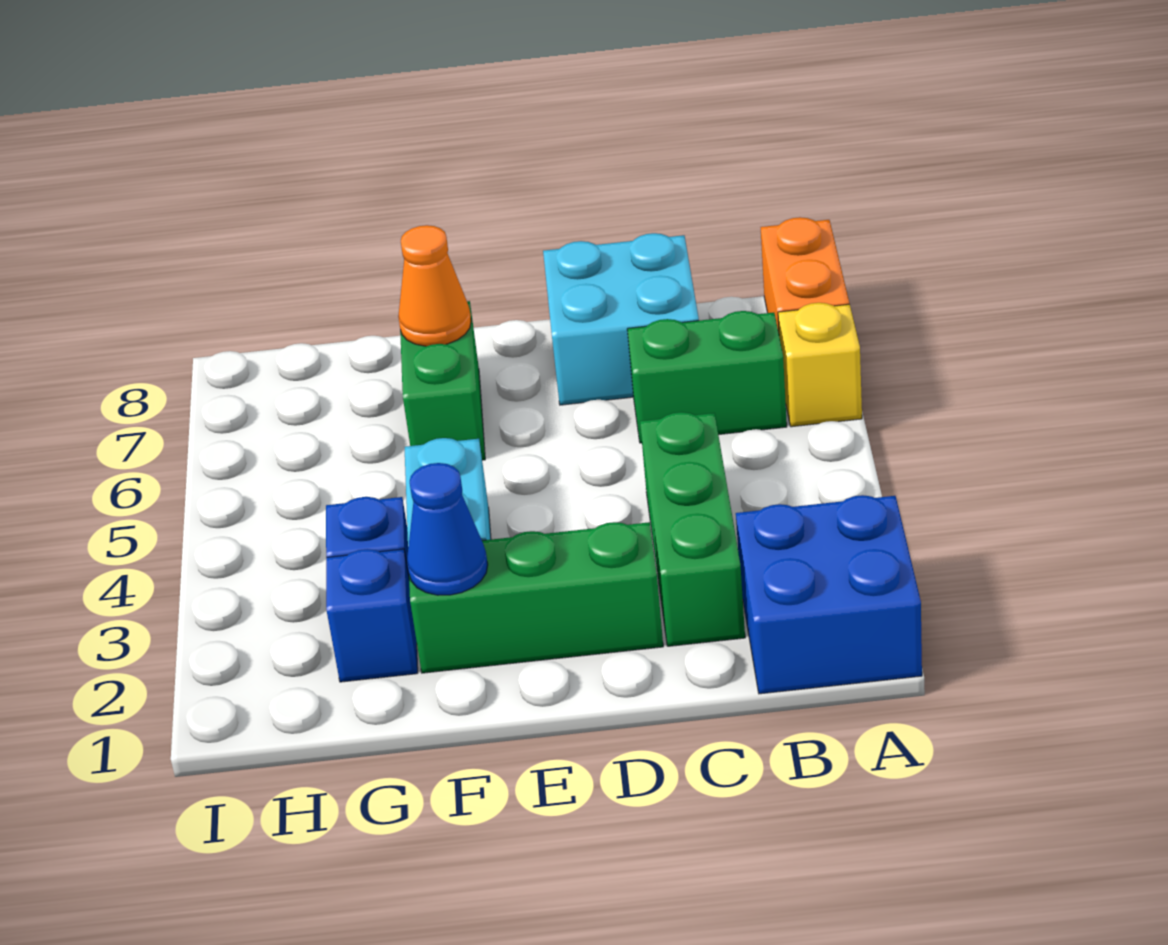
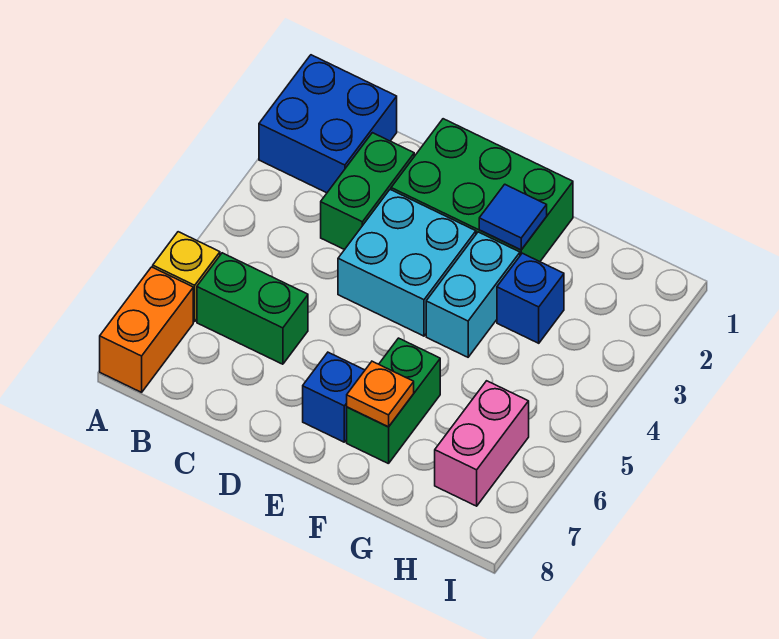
green brick C2:C4 level 1 -> green brick C2:C3 level 1
cyan brick C7:D8 level 1 -> cyan brick D3:E4 level 1
green brick D2:F2 level 1 -> green brick D1:F2 level 1
blue cone F2 level 2 -> blue tile F2 level 2
orange cone F7 level 2 -> orange plate F7 level 2
blue brick G2 level 1 -> blue brick E7 level 1
none -> pink brick H6:H7 level 1

